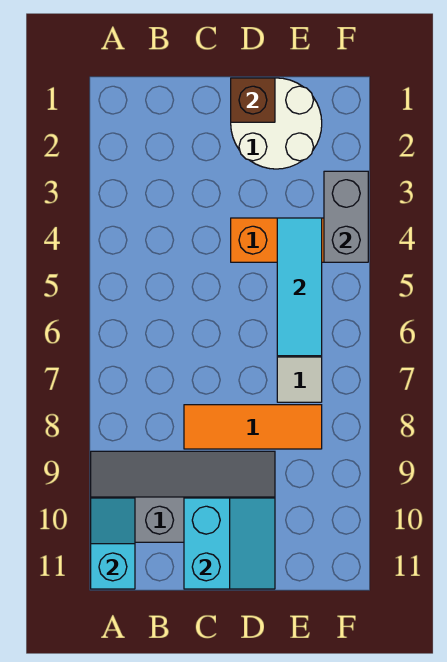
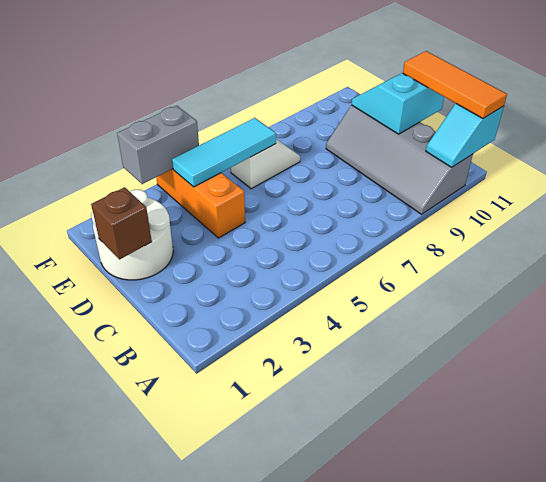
orange tile C8:E8 level 1 -> orange tile A11:C11 level 3

